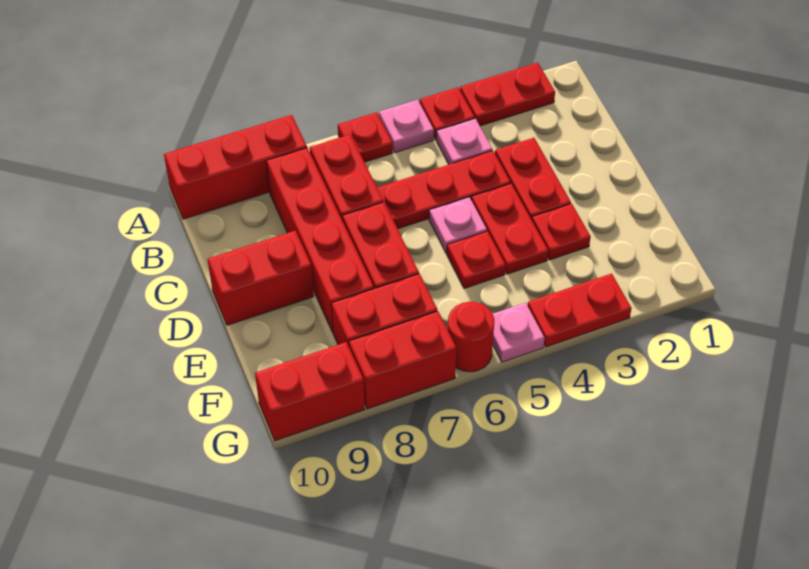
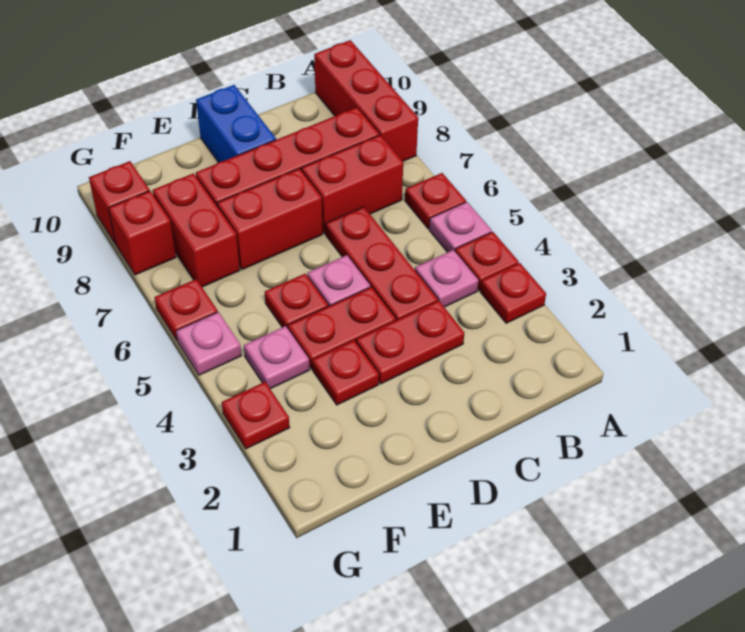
red plate A2:A3 level 1 -> red plate A3 level 1
red brick D9:D10 level 1 -> blue brick D9:D10 level 1
none -> pink plate F4 level 1
red plate G3:G4 level 1 -> red plate G3 level 1
red round brick G6 level 1 -> red plate G6 level 1
red brick G7:G8 level 1 -> red brick G8 level 1
red brick G9:G10 level 1 -> red brick G9 level 1

